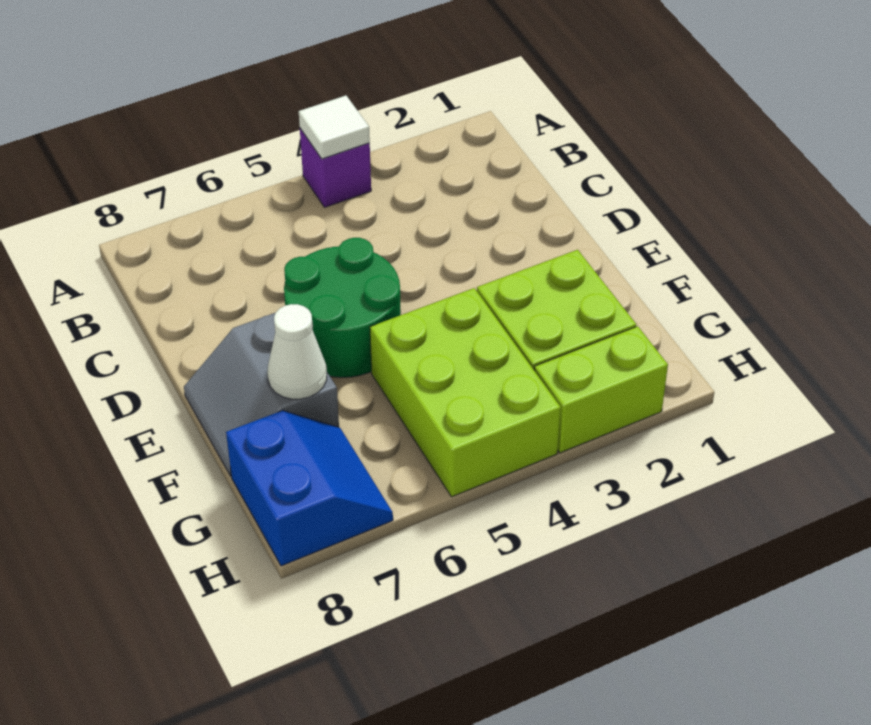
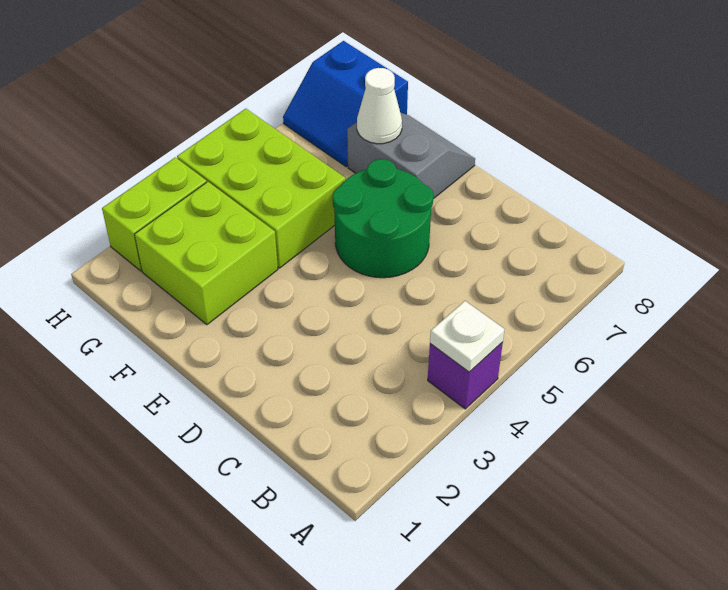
white tile A4 level 2 -> white plate A4 level 2

